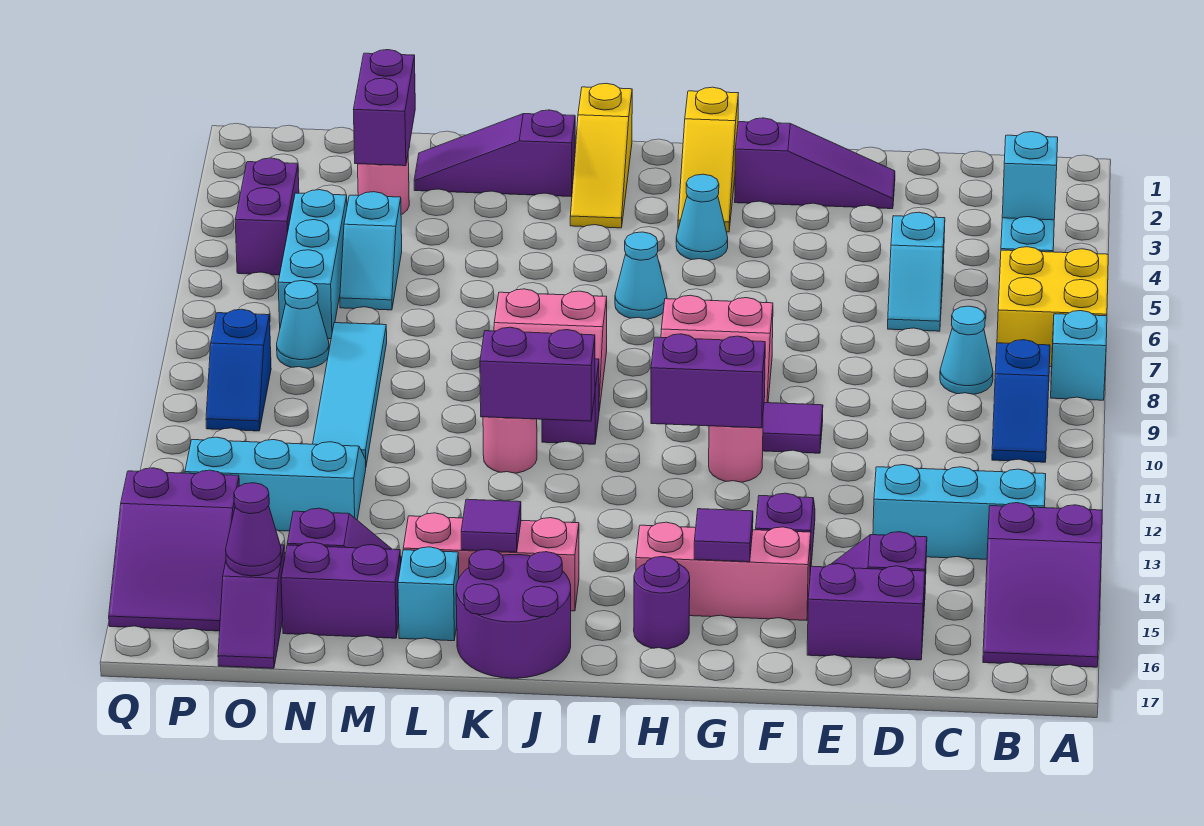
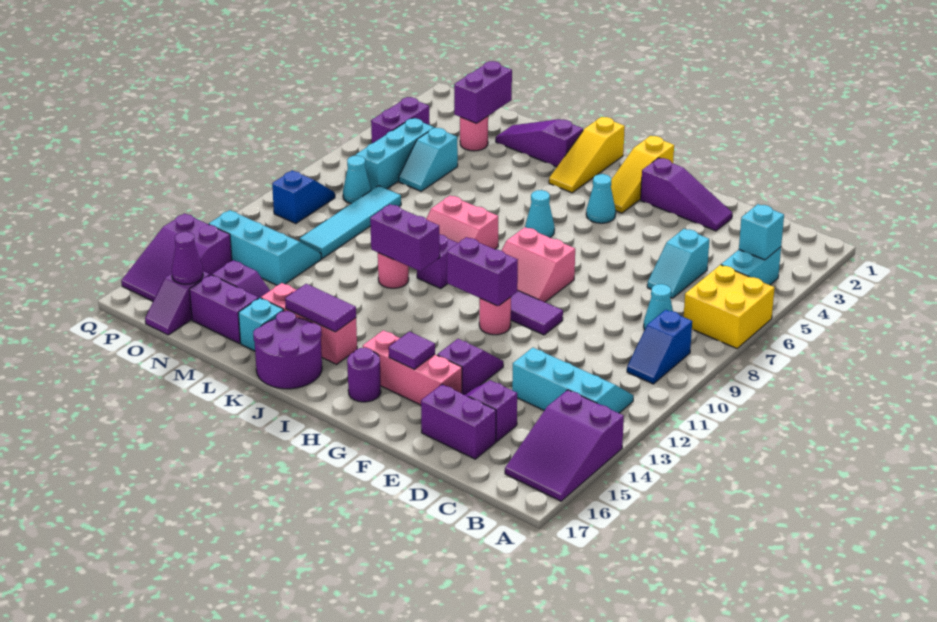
cyan brick A8 level 1 -> none
purple tile K15 level 2 -> purple tile J15:K15 level 2
blue slope P9:P10 level 1 top 9 -> blue slope P9:P10 level 1 top 10

